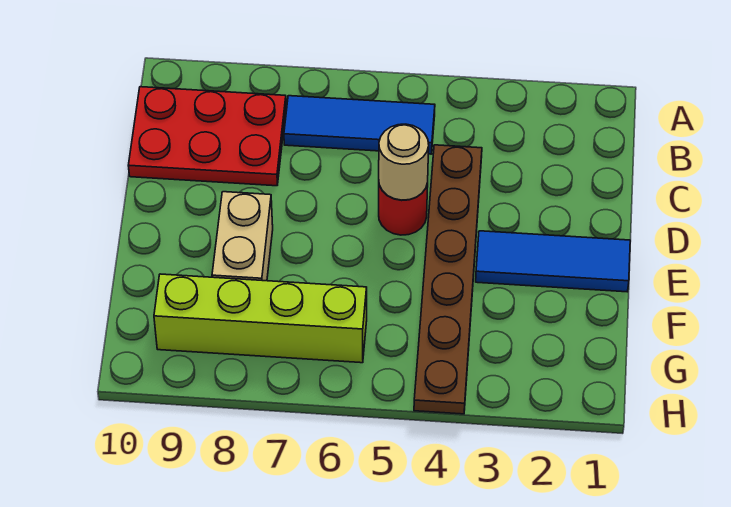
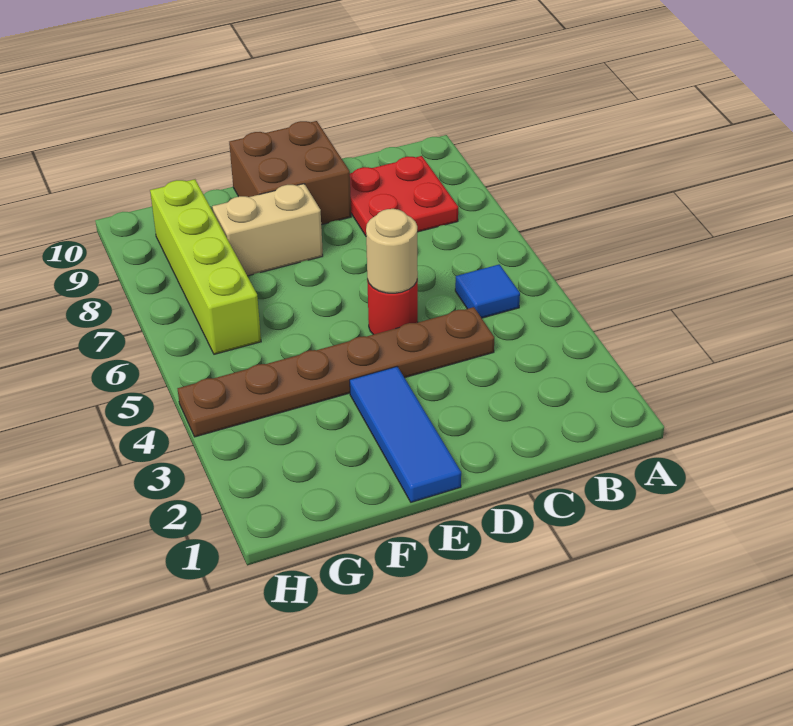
blue tile B5:B7 level 1 -> blue tile B5 level 1
red plate B8:C10 level 1 -> red plate B8:C9 level 1
none -> brown brick D9:E10 level 1

